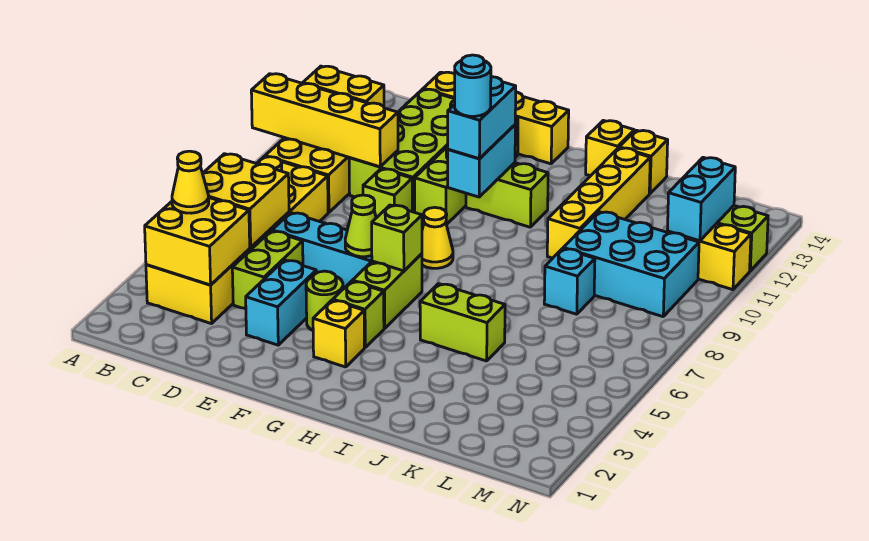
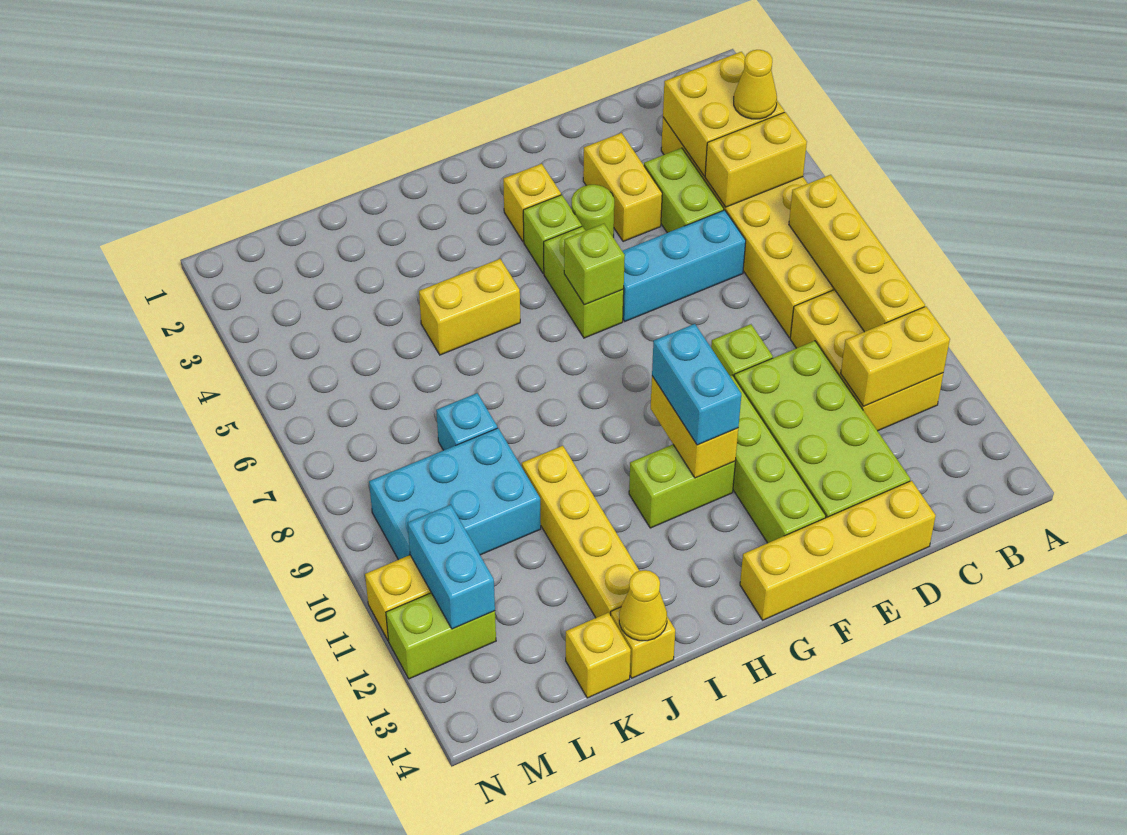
yellow brick A10:D10 level 2 -> yellow brick B7:B10 level 2
yellow brick B5:C6 level 2 -> yellow brick B5:C5 level 2
cyan brick E3:E4 level 1 -> yellow brick E3:E4 level 1
lime cone F6 level 2 -> none
yellow cone G8 level 1 -> yellow cone J14 level 2
cyan brick G10:G11 level 2 -> yellow brick G10:G11 level 2
cyan round brick G10 level 4 -> none
lime brick I5:J5 level 1 -> yellow brick I5:J5 level 1
yellow brick I14 level 1 -> yellow brick K14 level 1

